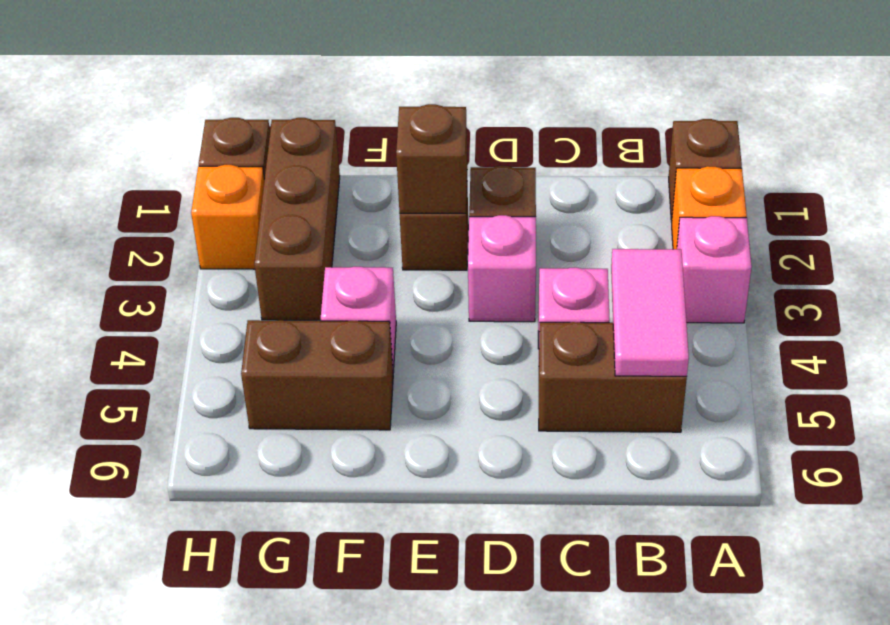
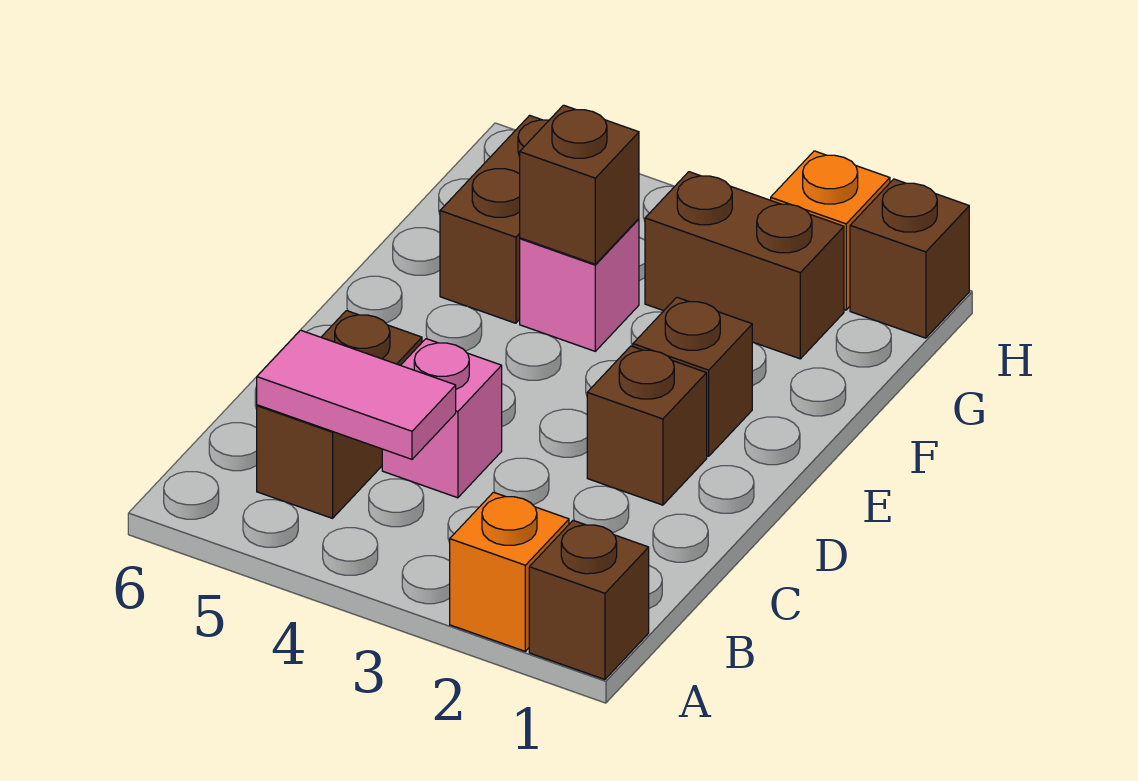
pink brick A3 level 1 -> none
pink brick D3 level 1 -> none
brown brick E2 level 2 -> brown brick F4 level 2
brown brick G1:G3 level 1 -> brown brick G2:G3 level 1

